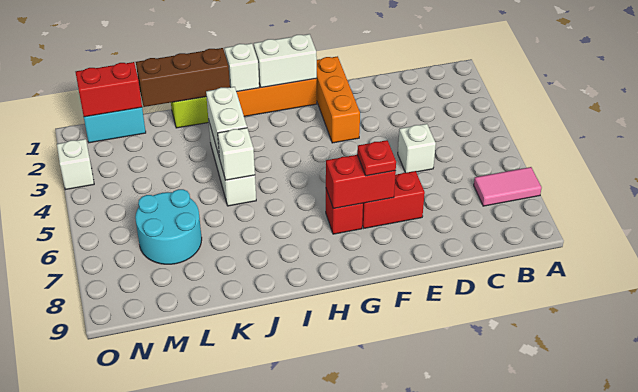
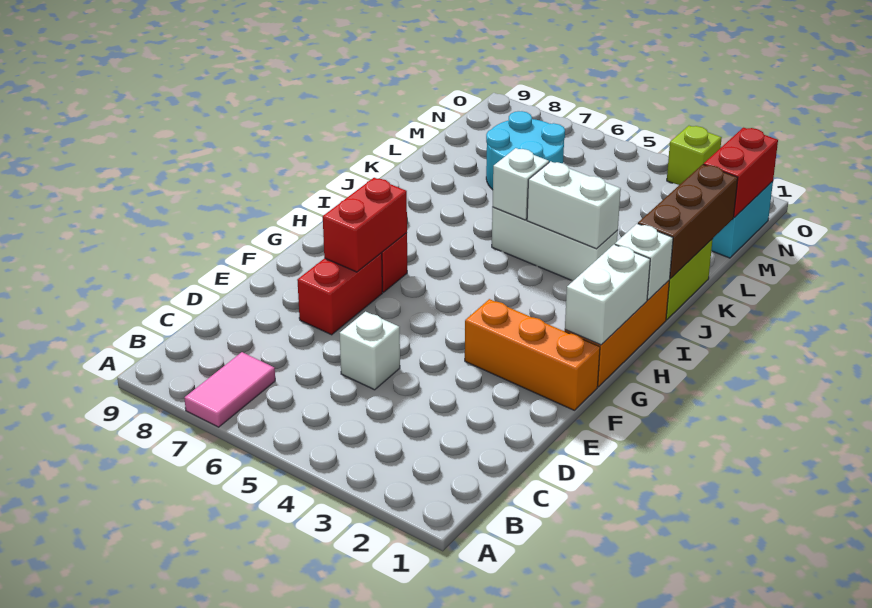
red plate F7 level 3 -> none
white brick O3 level 1 -> lime brick O3 level 1

